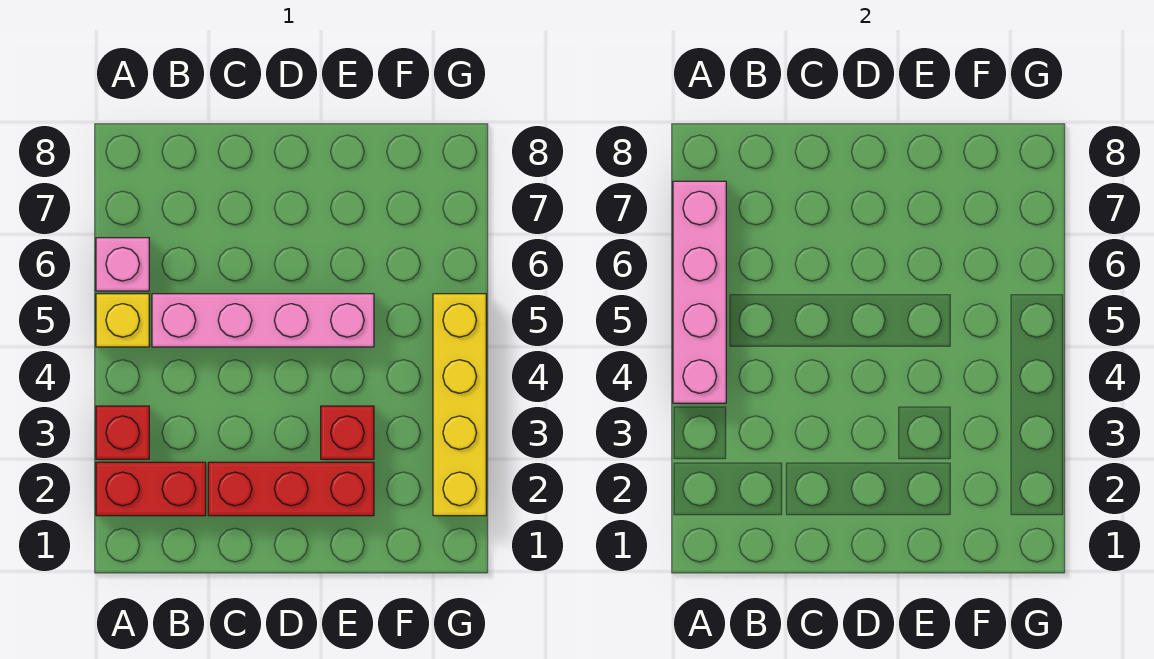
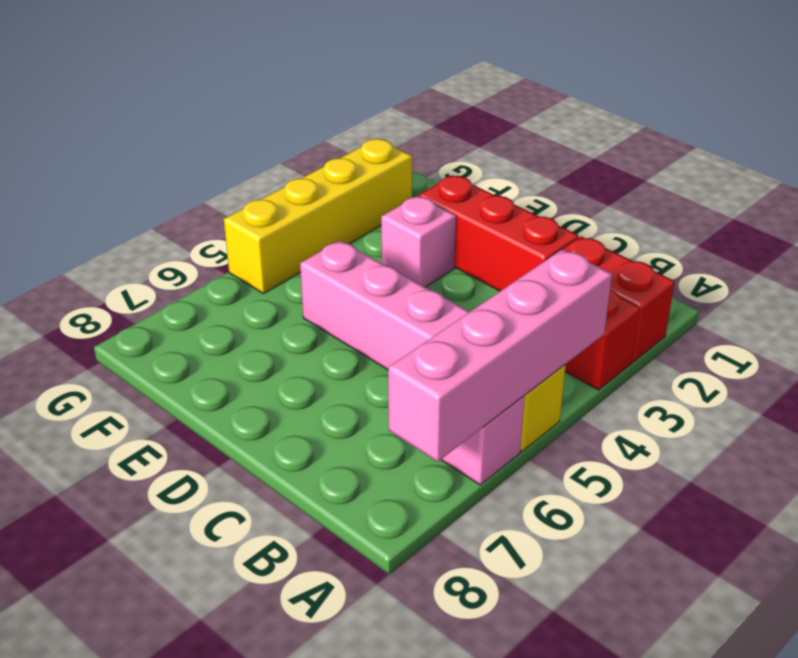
red brick E3 level 1 -> pink brick E3 level 1

